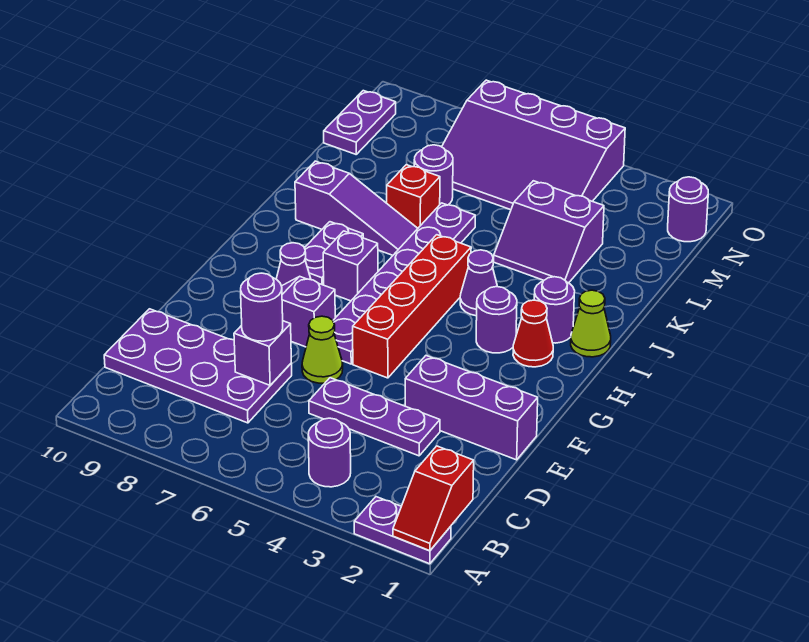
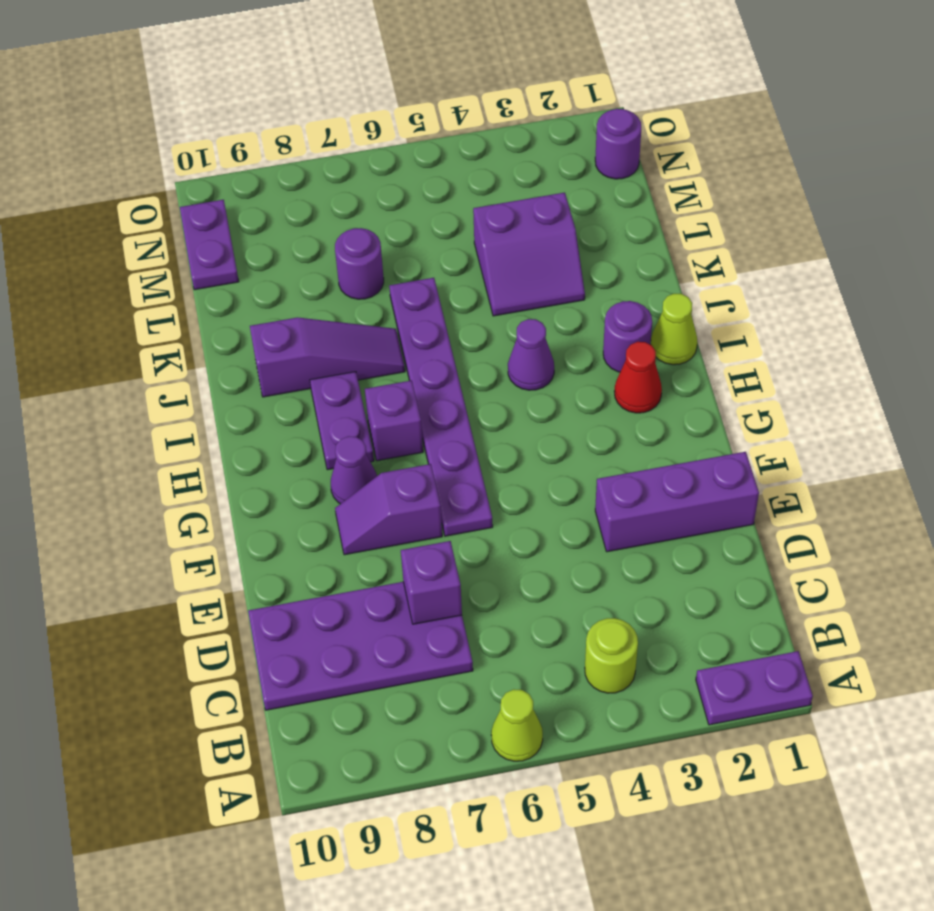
red slope A1:B1 level 2 top B -> none
purple round brick B4 level 1 -> lime round brick B4 level 1
purple plate D3:D5 level 1 -> none
purple round brick D7 level 3 -> none
lime cone E6 level 1 -> lime cone A6 level 1
red brick F5:I5 level 1 -> none
purple round brick H3 level 1 -> none
red brick K7 level 1 -> none
purple slope M4:O7 level 1 top O -> none

